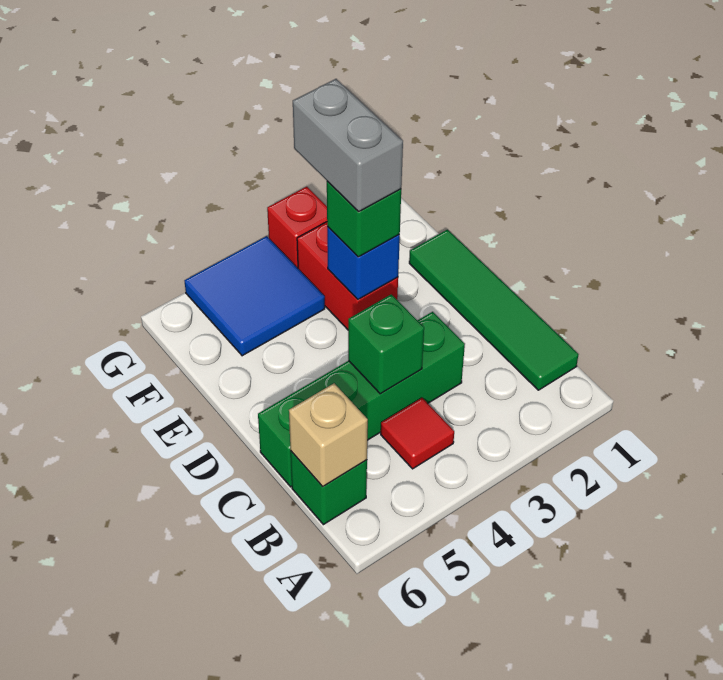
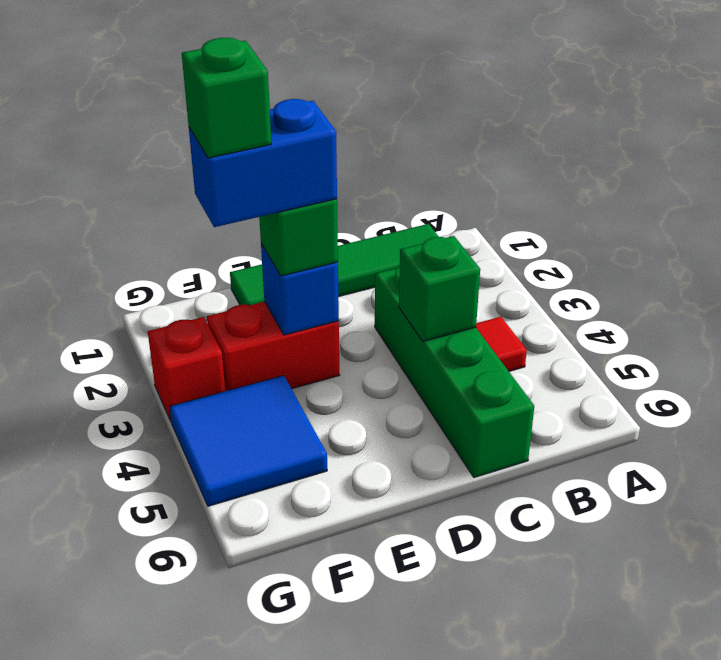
green brick B6 level 1 -> green brick F3 level 5
tan brick B6 level 2 -> none
grey brick E3:F3 level 4 -> blue brick E3:F3 level 4

